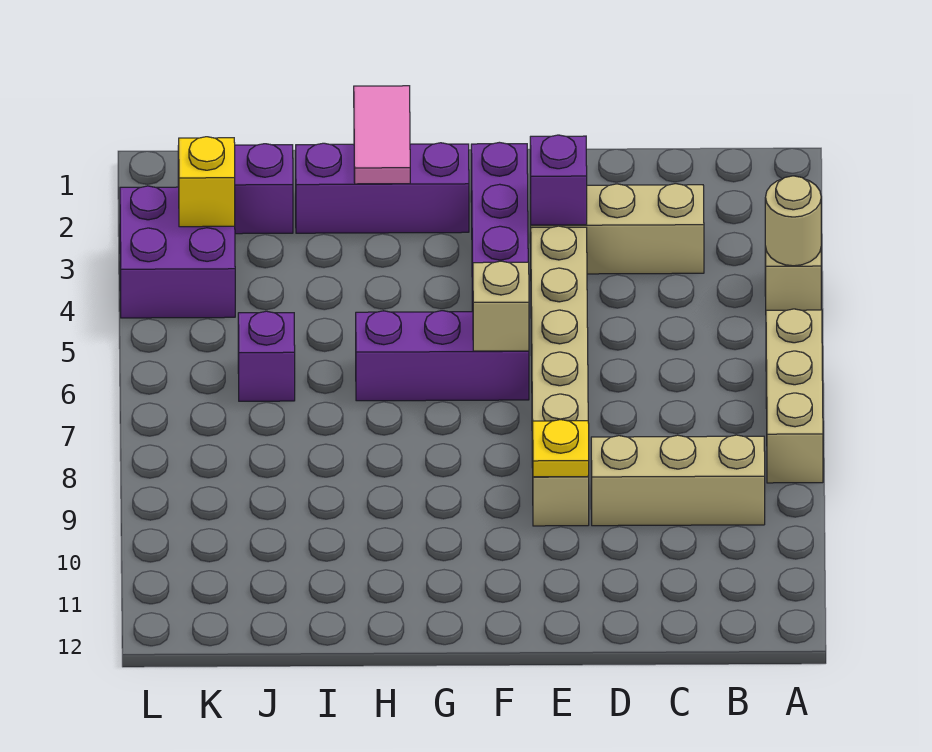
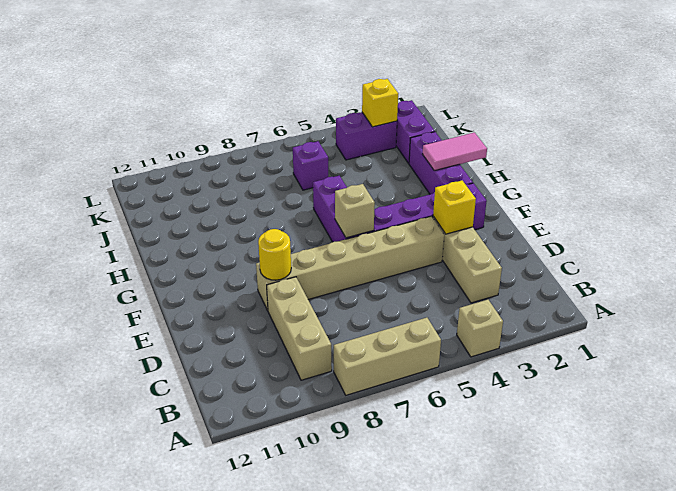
tan round brick A4 level 2 -> none
purple brick E3 level 2 -> yellow brick E3 level 2
yellow plate E9 level 2 -> yellow round brick E9 level 2
purple brick K3:L4 level 1 -> purple brick K3:K4 level 1

